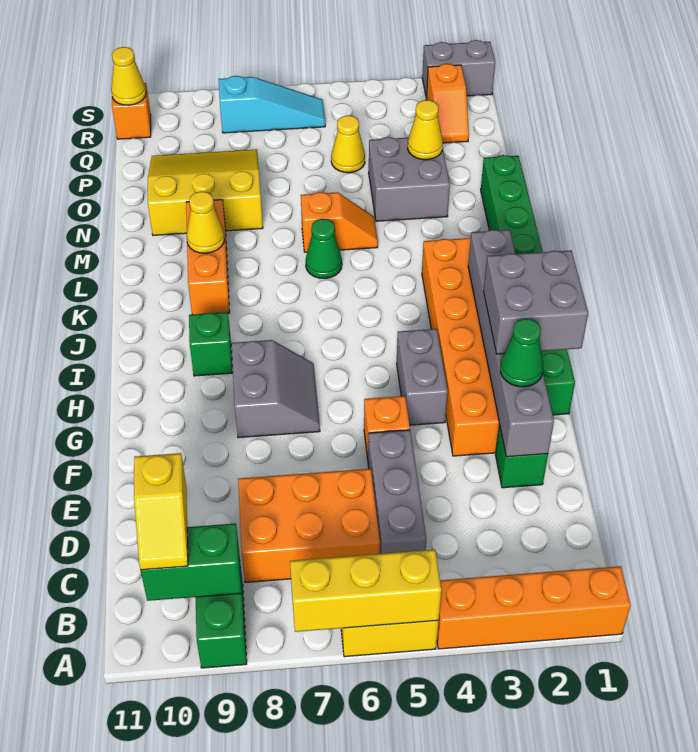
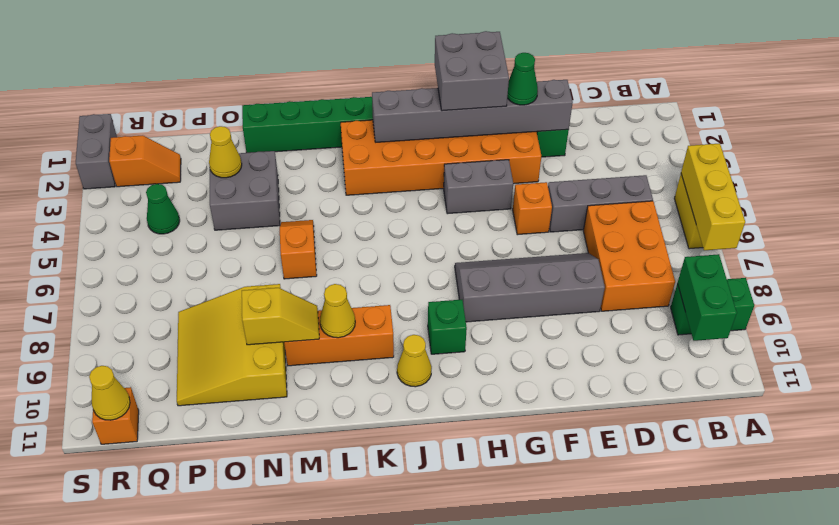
orange brick A1:A4 level 1 -> none
yellow slope B10:C10 level 3 top C -> yellow slope M9:N9 level 2 top N
grey slope G7:H8 level 1 top 8 -> grey slope E7:H8 level 1 top 8
green cone L6 level 1 -> green cone Q4 level 1
yellow cone P5 level 1 -> yellow cone J10 level 1
cyan slope R6:R8 level 1 top 8 -> none

